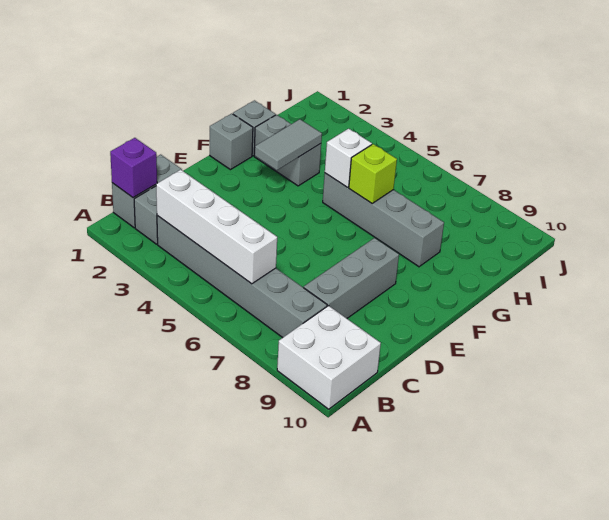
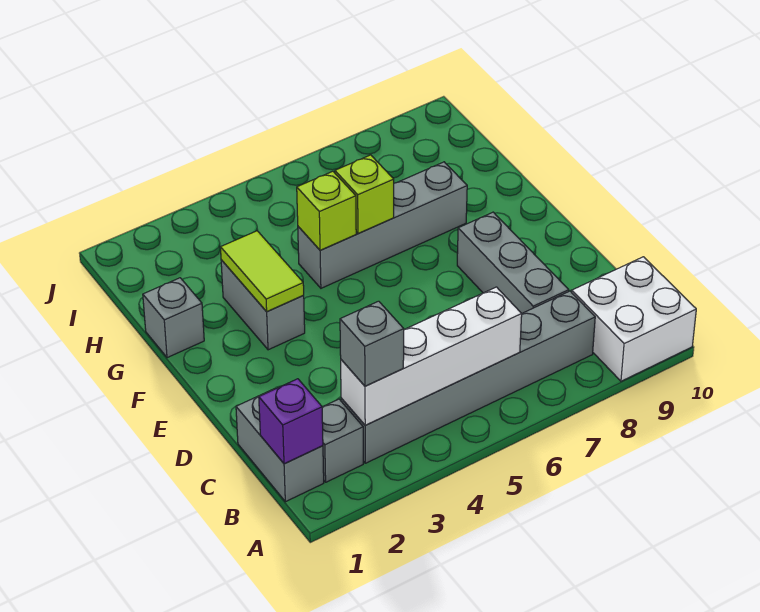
grey brick F1 level 1 -> grey brick B3 level 3
grey tile F3:G3 level 2 -> lime tile F3:G3 level 2
grey brick G2:G3 level 1 -> grey brick F3:G3 level 1
white brick G5 level 2 -> lime brick G5 level 2

